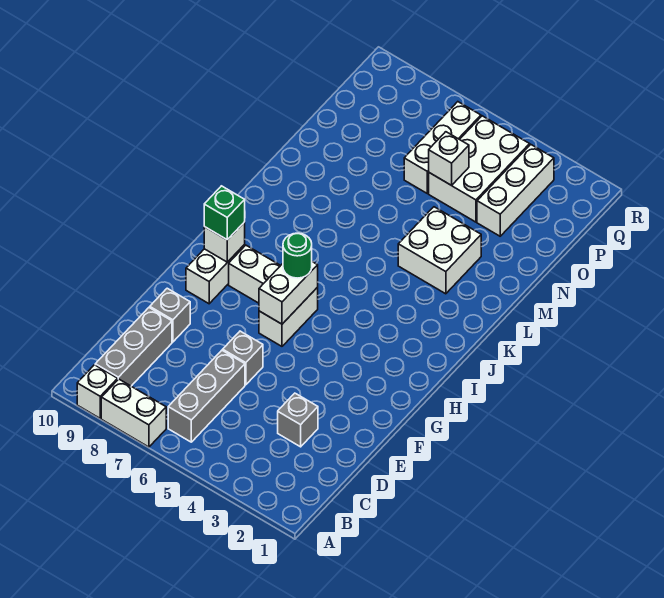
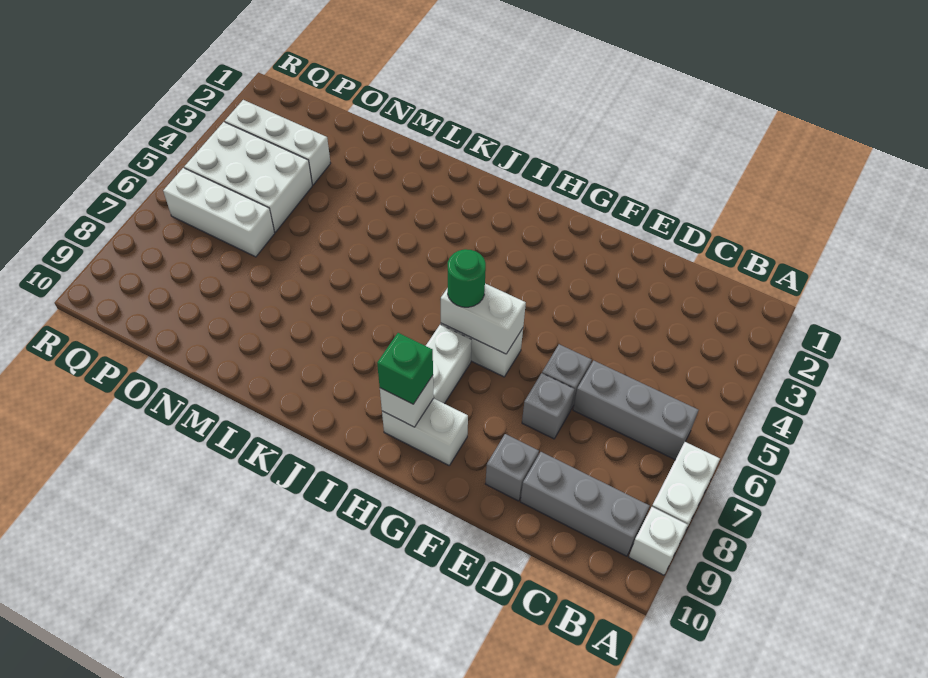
grey brick D3 level 1 -> grey brick E7 level 1
white brick L3:M4 level 1 -> none
white brick O5 level 2 -> none

